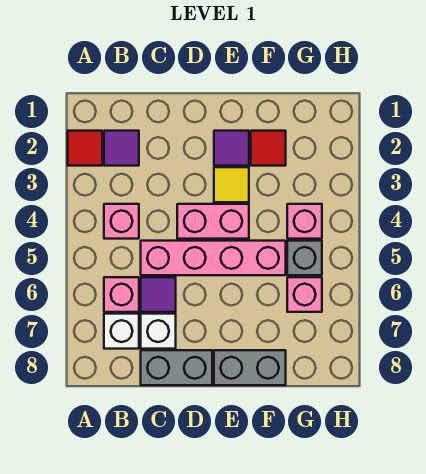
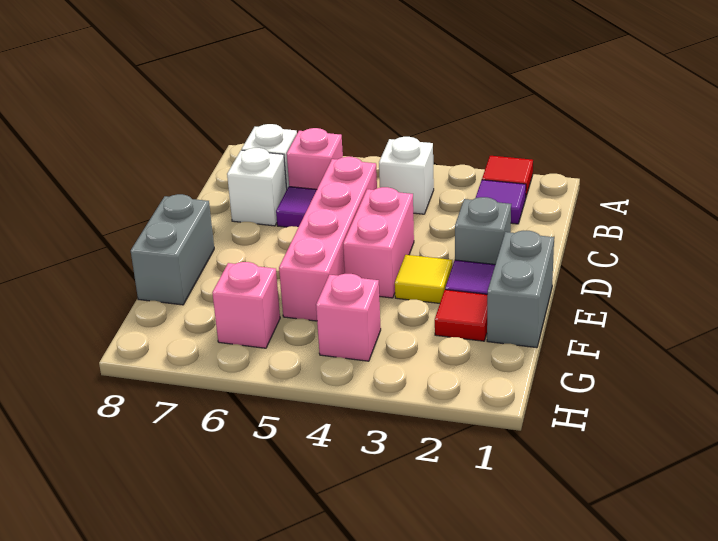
pink brick B4 level 1 -> white brick B4 level 1
grey brick C8:D8 level 1 -> grey brick E1:F1 level 1
grey brick G5 level 1 -> grey brick D2 level 1

